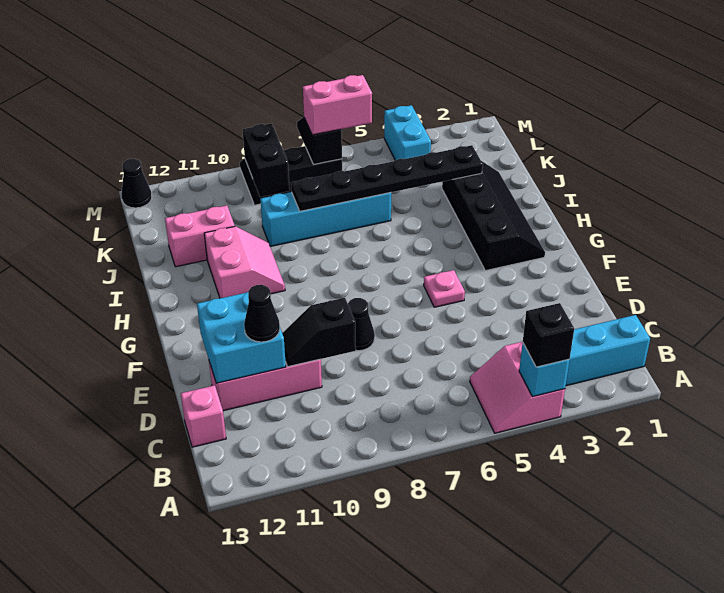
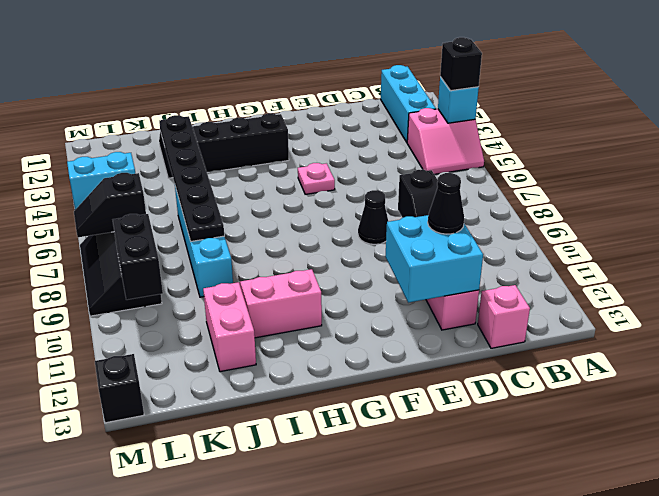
black brick K9:L9 level 2 -> black brick L9:L10 level 2
pink brick L6:L7 level 3 -> none
black cone M13 level 1 -> black brick M13 level 1

